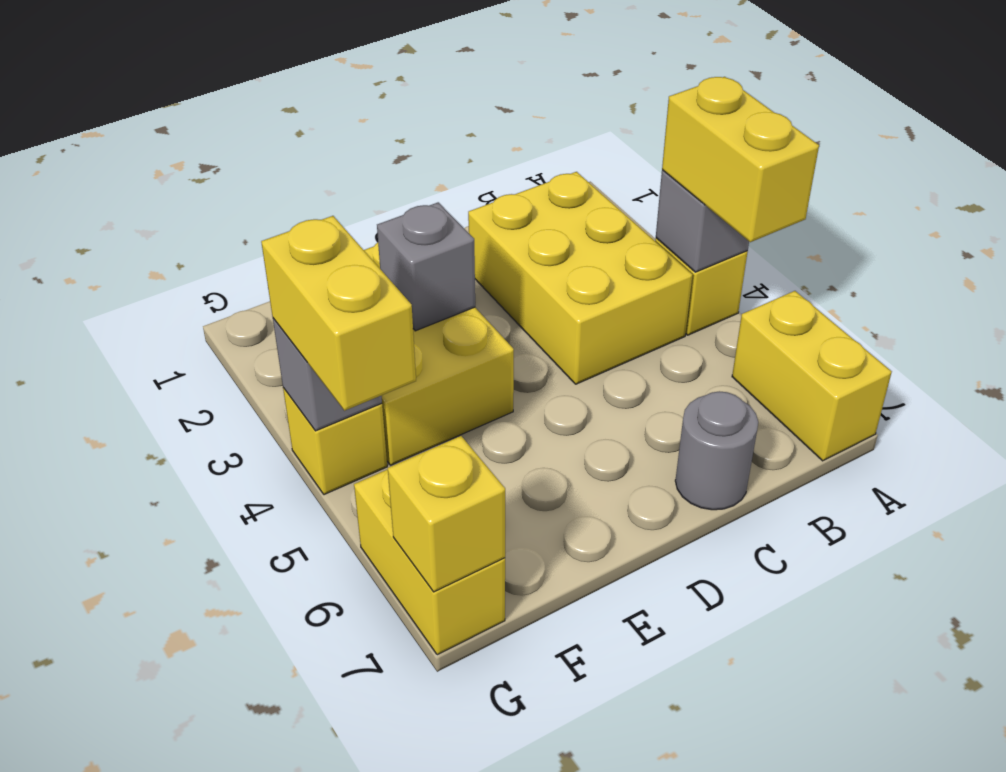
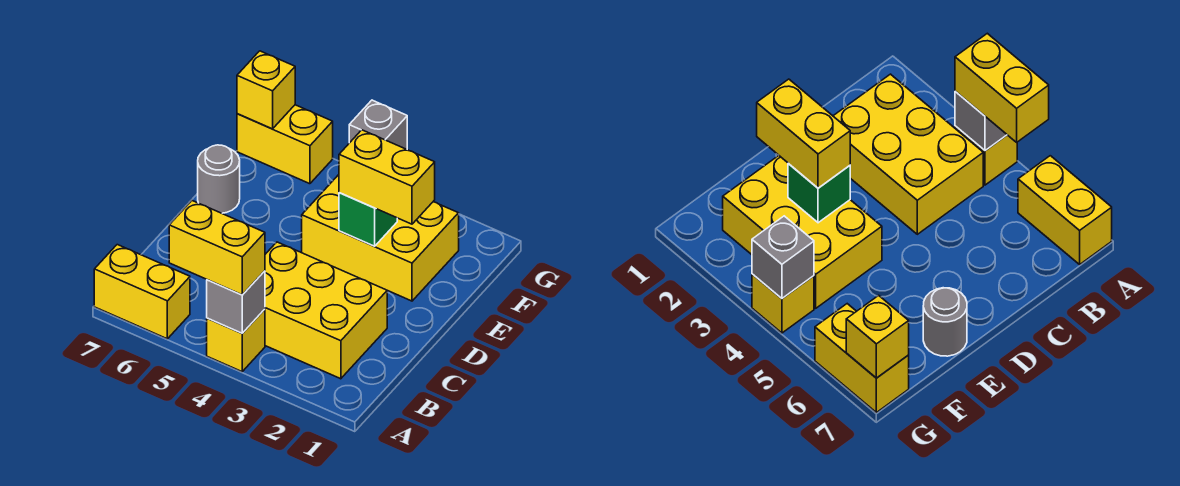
grey round brick C7 level 1 -> grey round brick E7 level 1
grey brick E3 level 2 -> green brick E3 level 2
yellow brick G4:G5 level 3 -> yellow brick E2:E3 level 3

